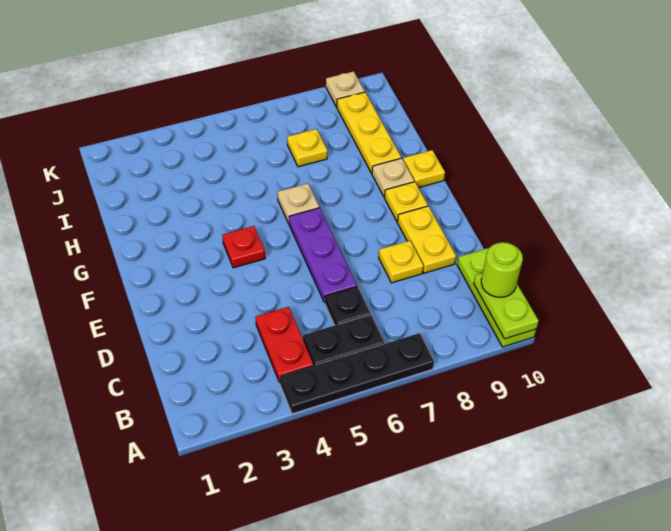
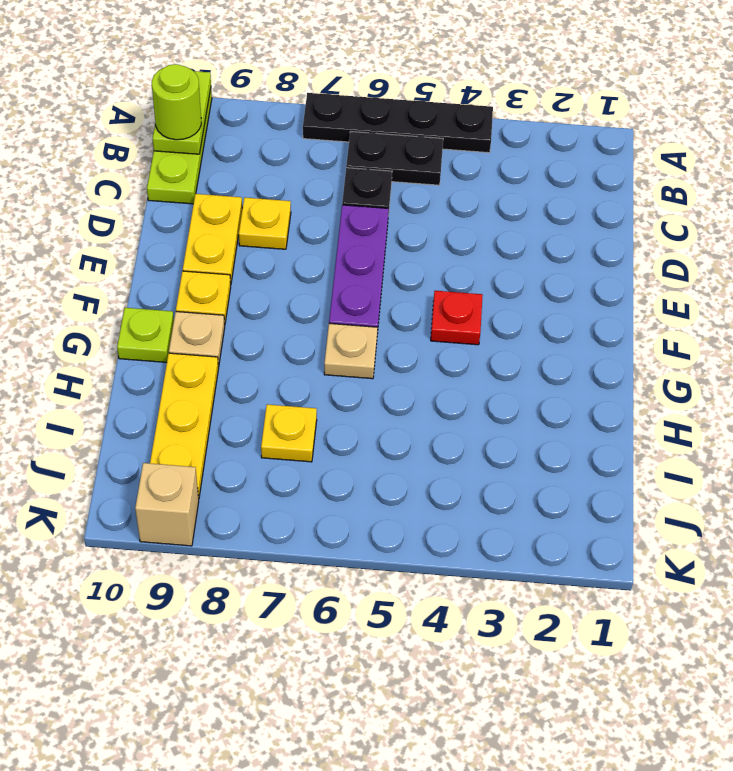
red plate B4:C4 level 1 -> none
yellow plate G10 level 1 -> lime plate G10 level 1
tan plate K9 level 1 -> tan brick K9 level 1

